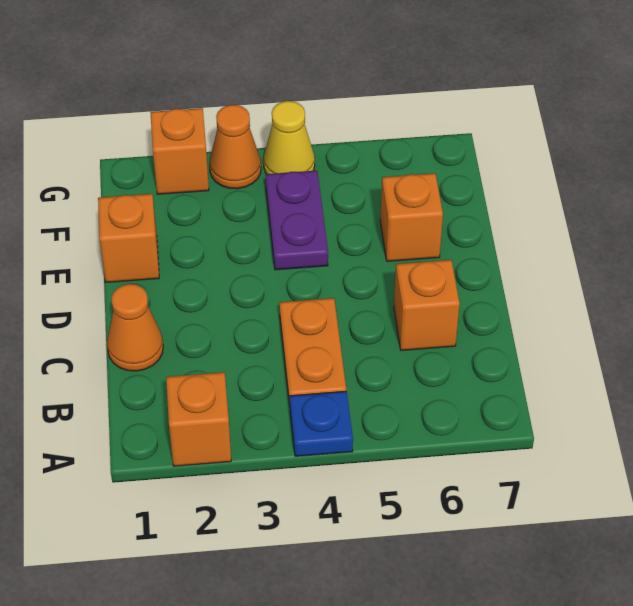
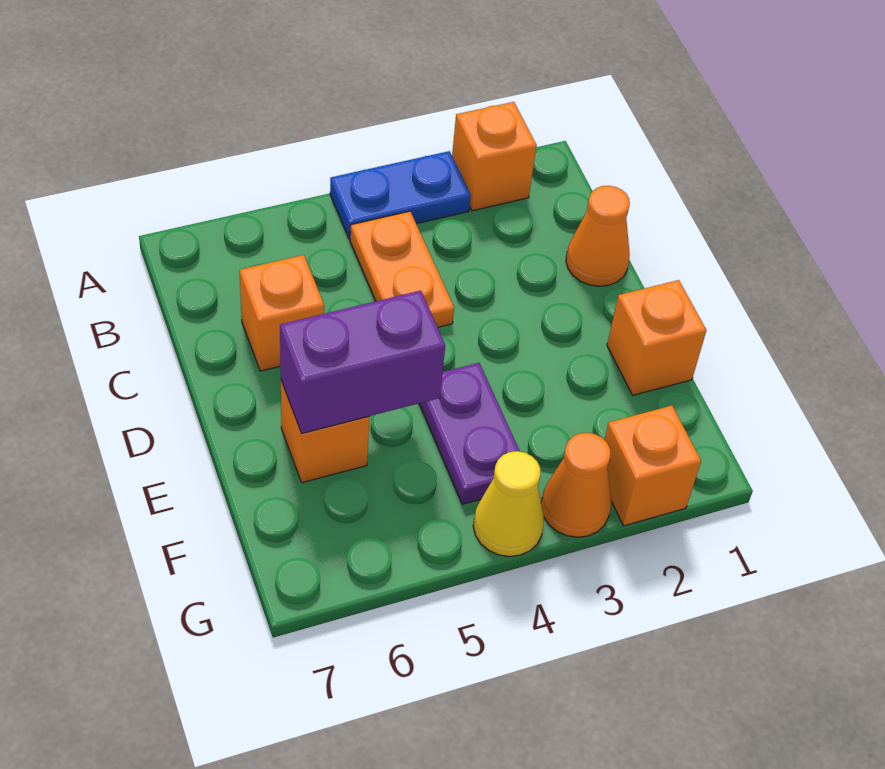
blue plate A4 level 1 -> blue plate A3:A4 level 1
none -> purple brick E5:E6 level 2

